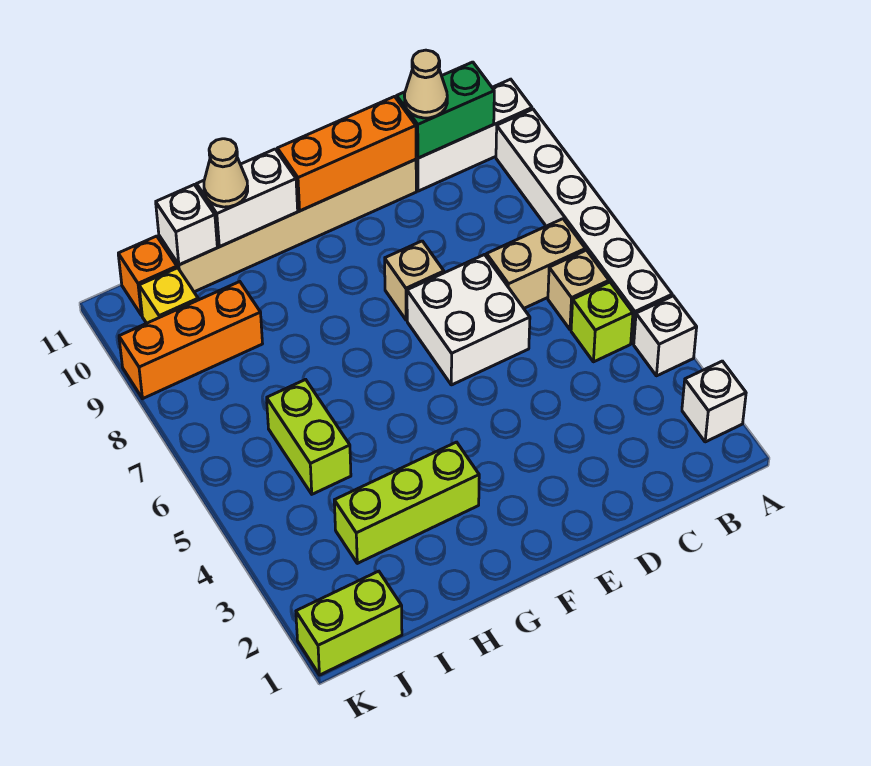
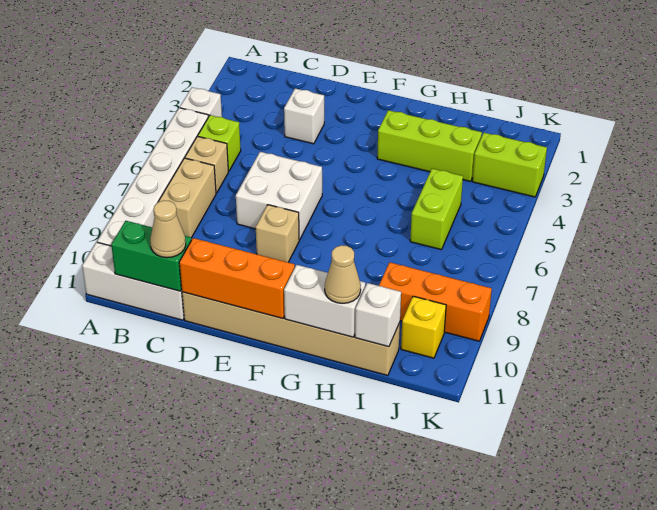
white brick A2 level 1 -> white brick D3 level 1
tan brick B7:C7 level 1 -> tan brick B7:B8 level 1
lime brick J1:K1 level 1 -> lime brick J3:K3 level 1
orange brick J11 level 1 -> none

